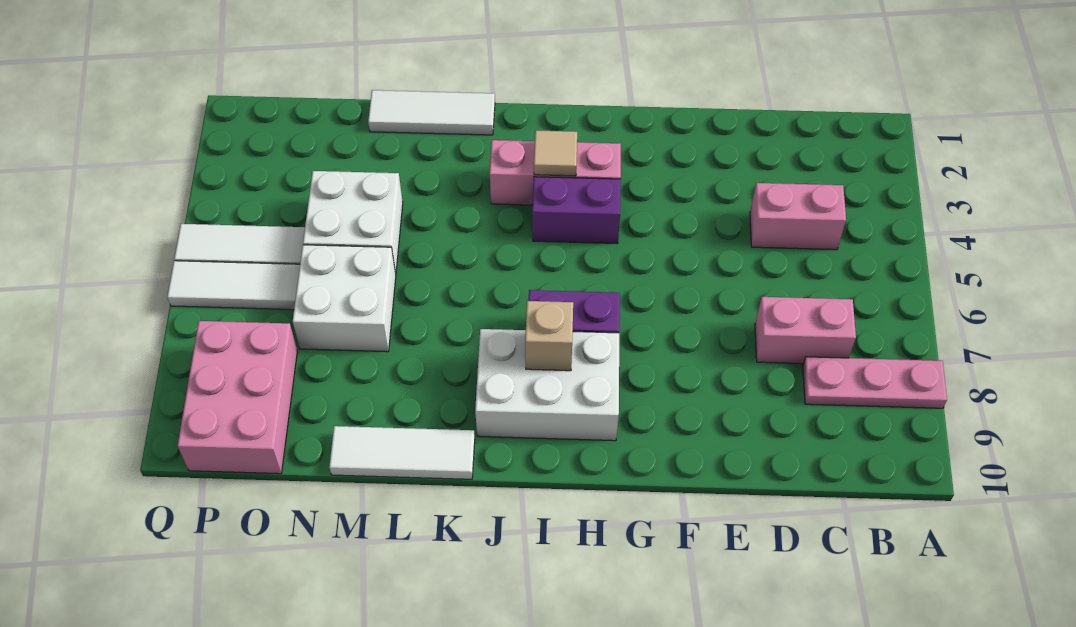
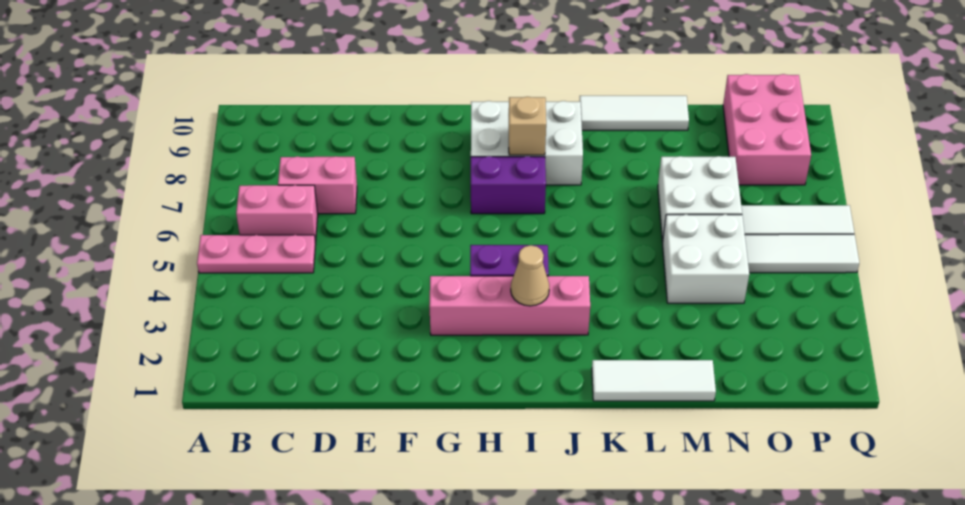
pink plate A8:C8 level 1 -> pink plate A5:C5 level 1
pink brick C4:D4 level 1 -> pink brick B6:C6 level 1
pink brick H3:J3 level 1 -> pink brick G3:J3 level 1
tan tile I3 level 2 -> tan cone I3 level 2

